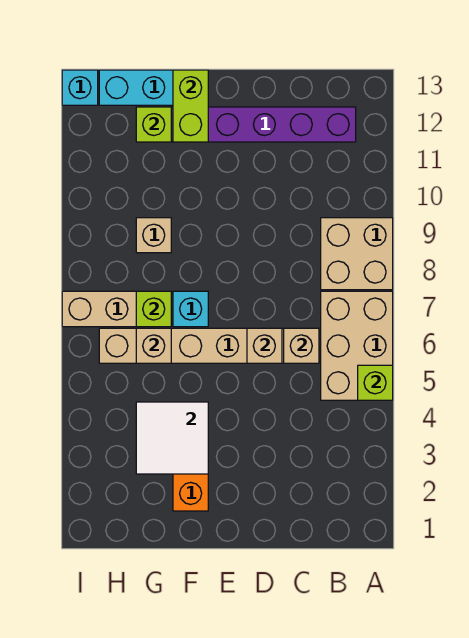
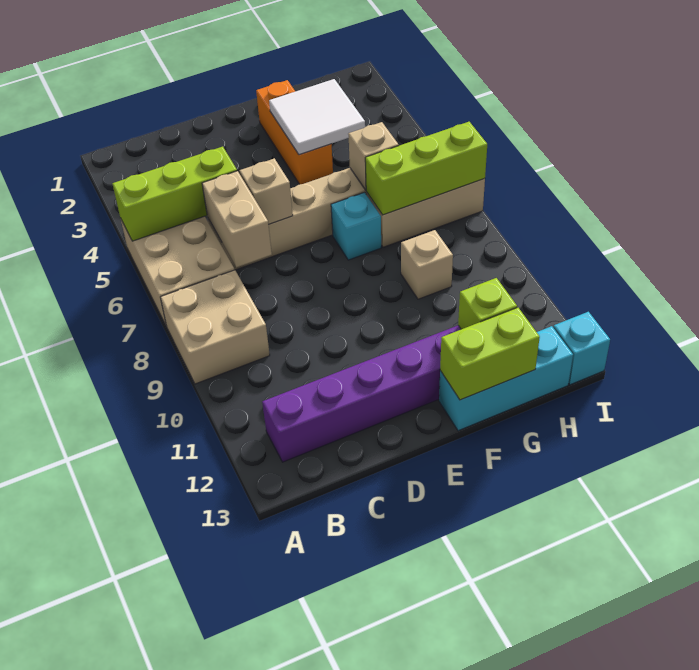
lime brick A5 level 2 -> lime brick A5:C5 level 2
tan brick C6 level 2 -> tan brick C6:C7 level 2
lime brick F12:F13 level 2 -> lime brick F13:G13 level 2
lime brick G7 level 2 -> lime brick G7:I7 level 2

